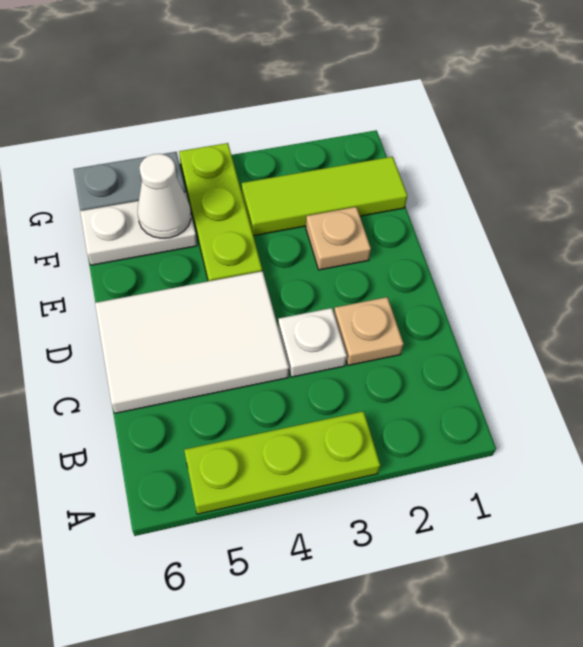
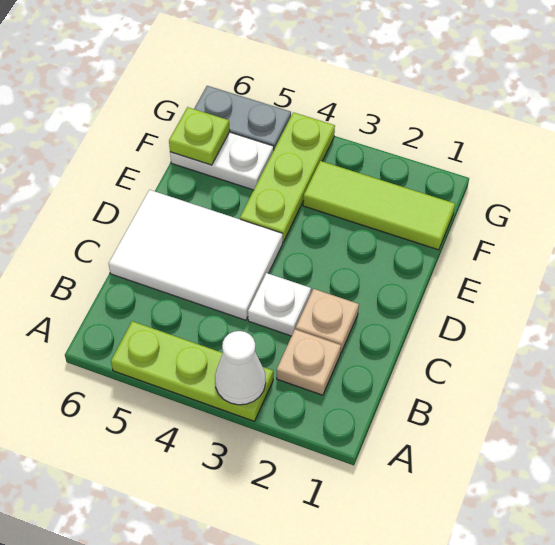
tan plate E2 level 1 -> tan plate B2 level 1
white cone F5 level 2 -> white cone A3 level 2
none -> lime plate F6 level 2

